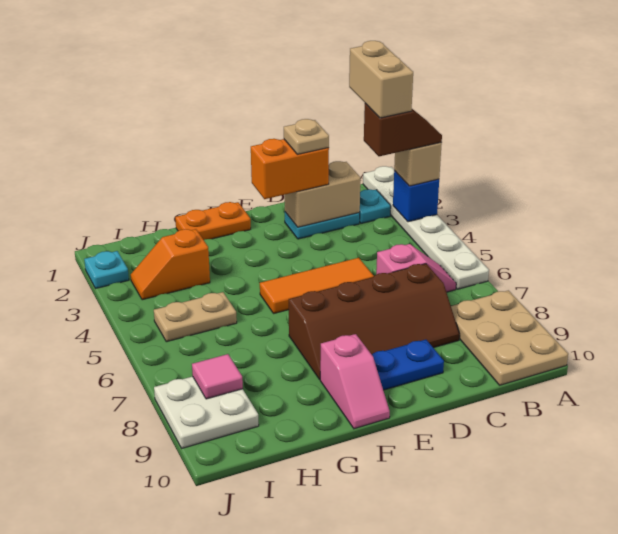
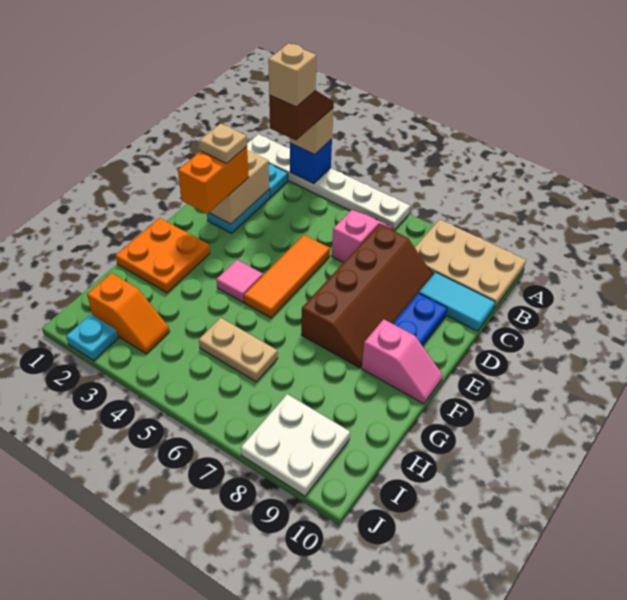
tan brick B2:B3 level 5 -> tan brick B3 level 5
none -> cyan tile C9:C10 level 1
orange plate F1:G1 level 1 -> orange plate F1:G2 level 1
orange slope H3:I3 level 1 top H -> orange slope I2:I3 level 1 top 2
tan plate H5:I5 level 1 -> tan plate H5:H6 level 1
pink tile I8 level 2 -> pink tile F4 level 1

